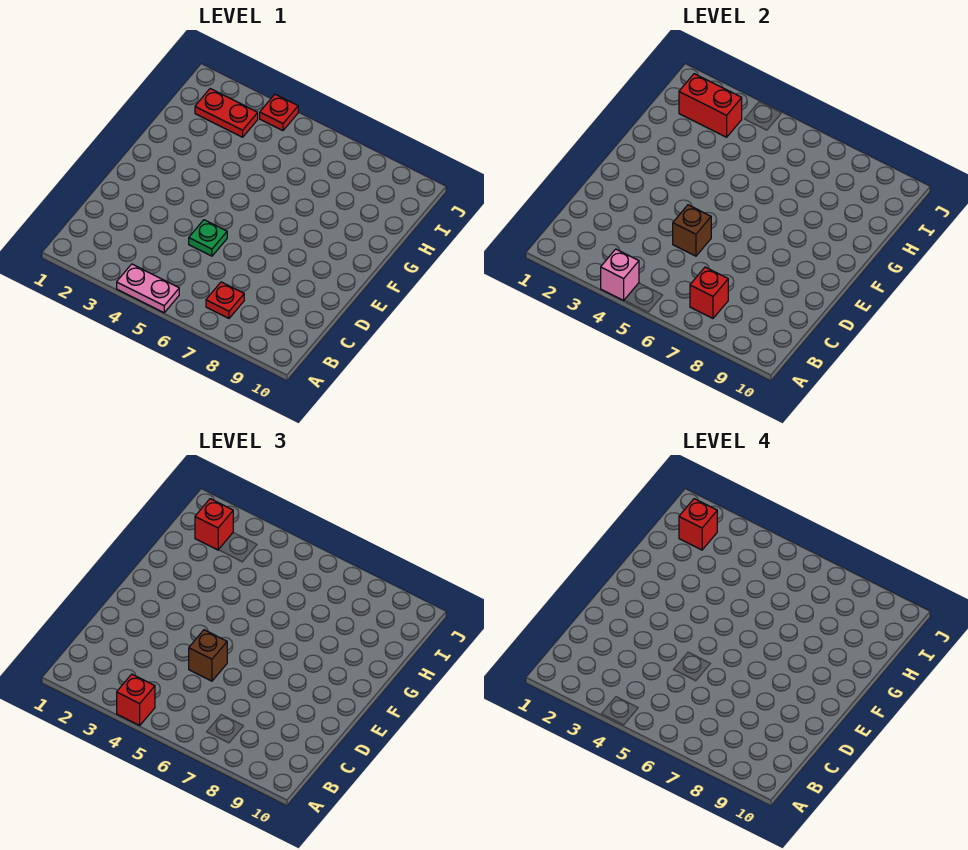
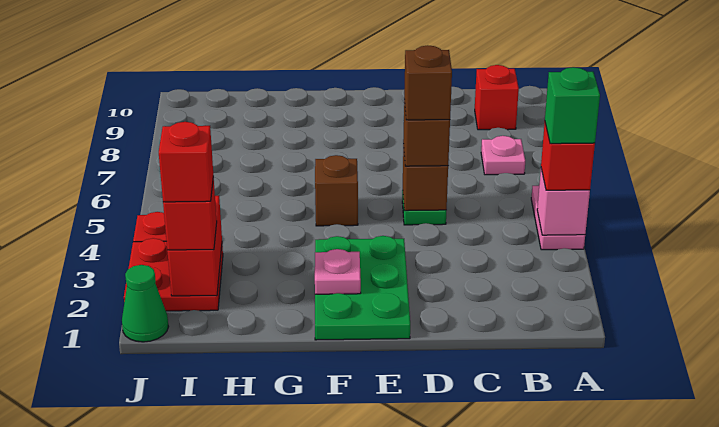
none -> green brick A4 level 4
red plate B7 level 1 -> pink plate B7 level 1
red brick B7 level 2 -> red brick B9 level 1
none -> brown brick D5 level 4
none -> green plate E1:F3 level 1
none -> pink plate F2 level 2
none -> brown brick F5 level 1
red plate I2:I3 level 1 -> red plate I2:J3 level 1
none -> green cone J1 level 1

